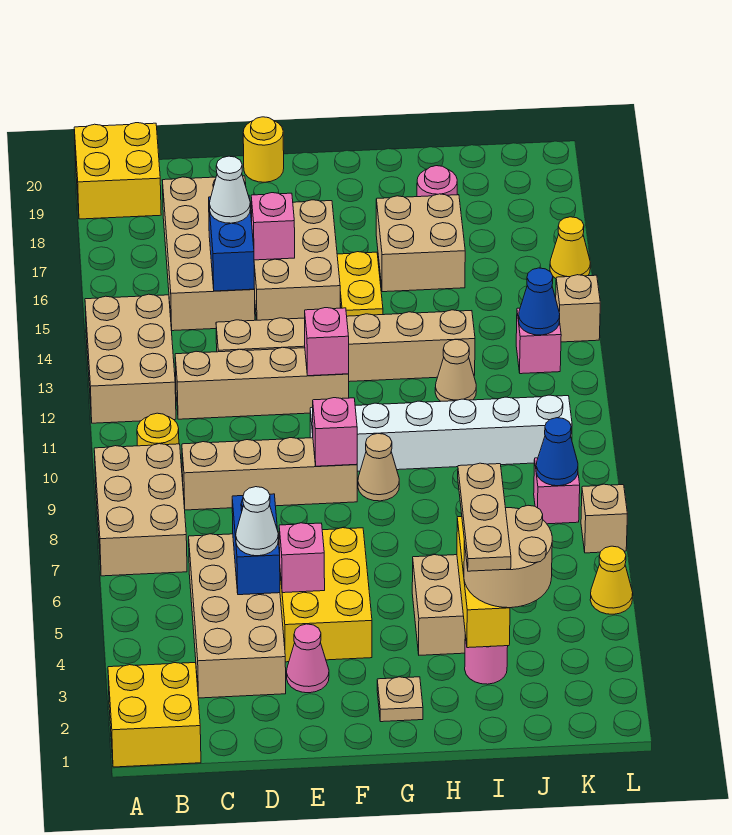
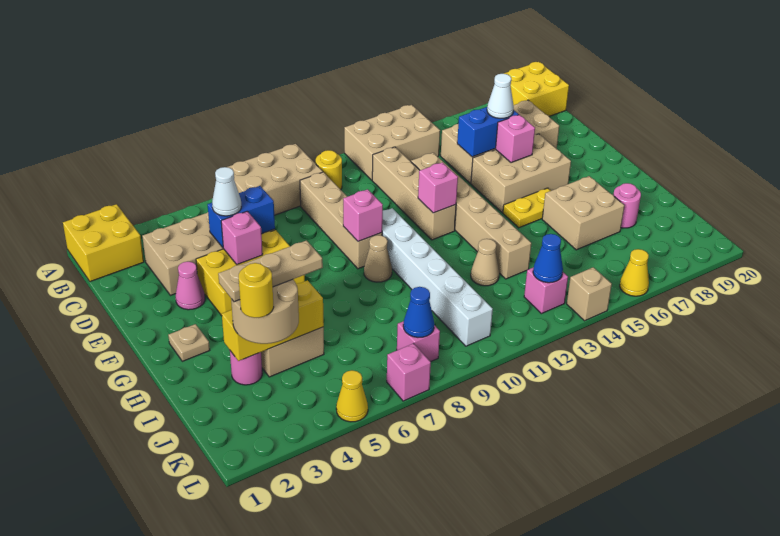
yellow round brick E20 level 1 -> yellow round brick J3 level 4
tan brick L7 level 1 -> pink brick L7 level 1

